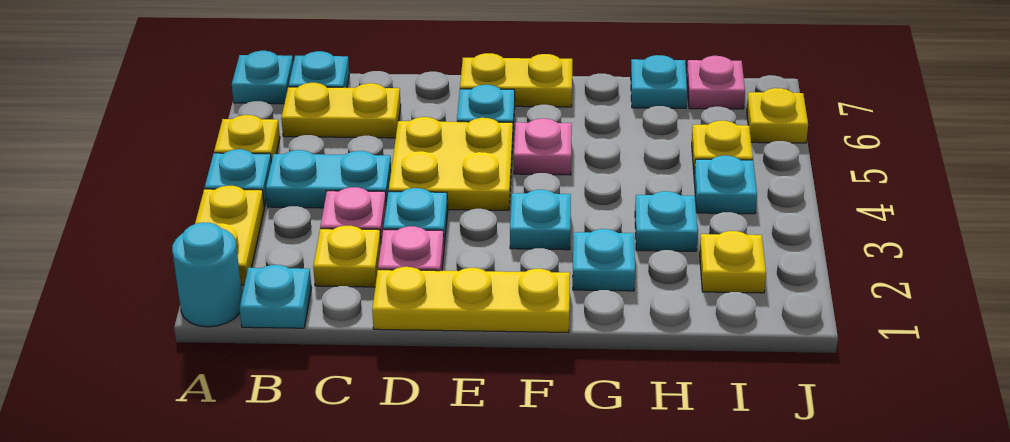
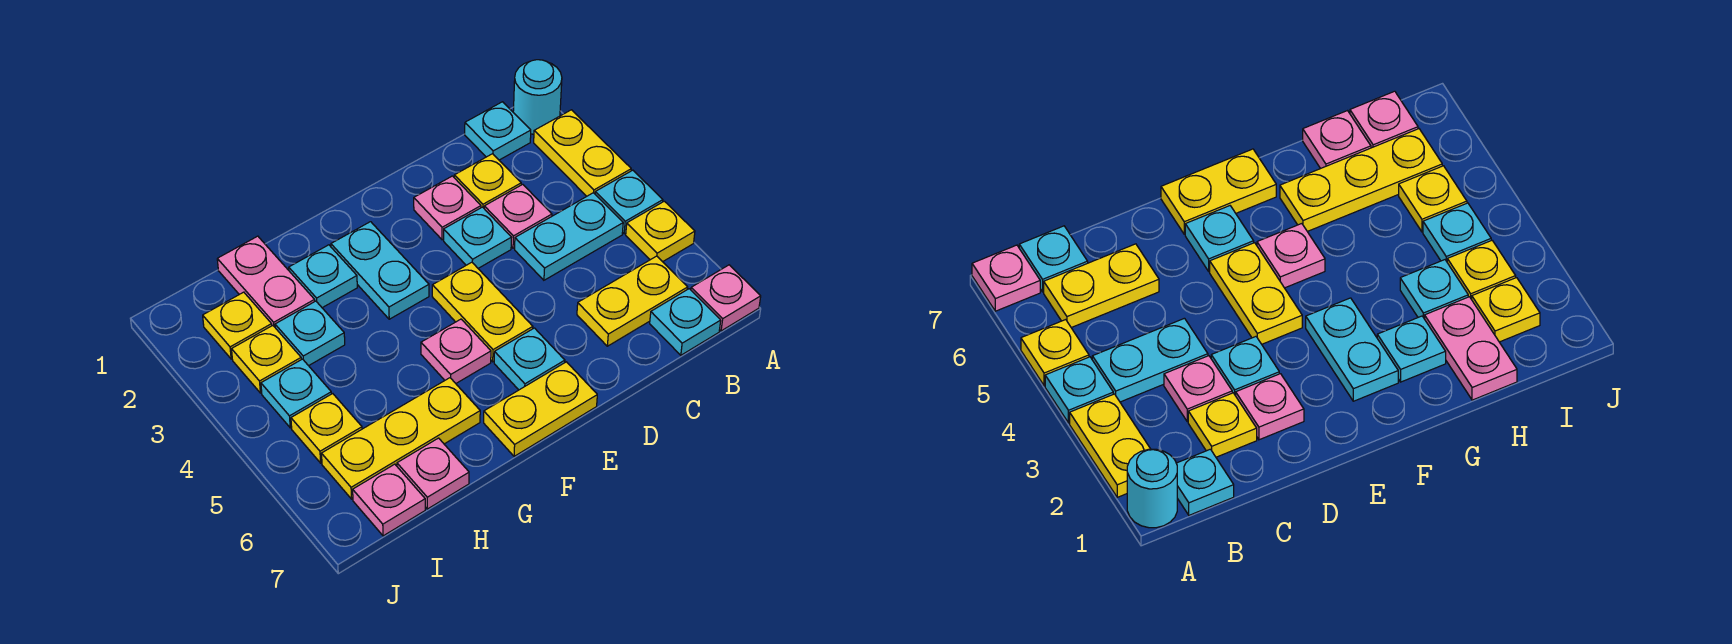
cyan plate A7 level 1 -> pink plate A7 level 1
yellow plate D1:F1 level 1 -> yellow plate G6:I6 level 1
yellow plate D4:E5 level 1 -> yellow plate E4:E5 level 1
cyan plate F3 level 1 -> cyan plate F2:F3 level 1
none -> pink plate H1:H2 level 1
cyan plate H7 level 1 -> pink plate H7 level 1
yellow plate J6 level 1 -> yellow plate I3 level 1

